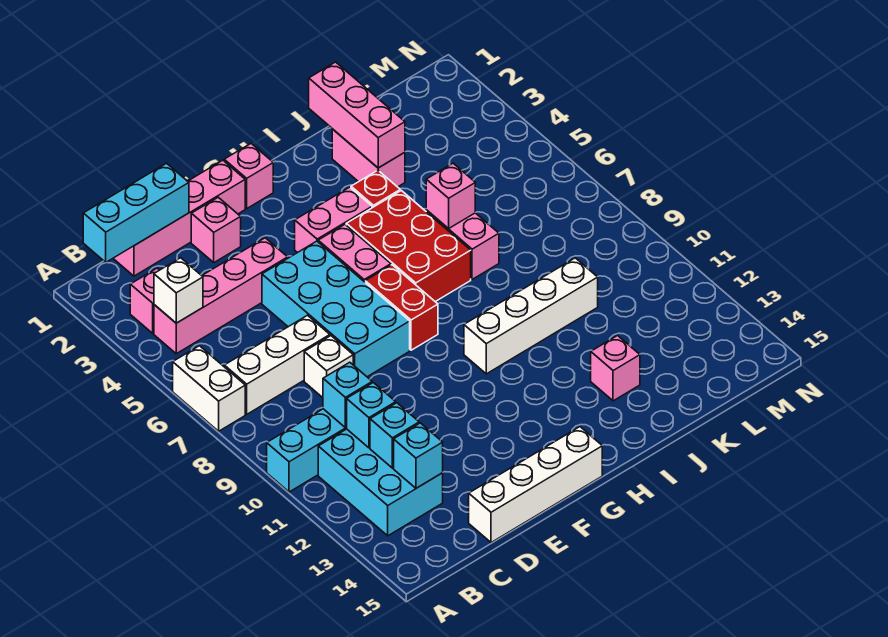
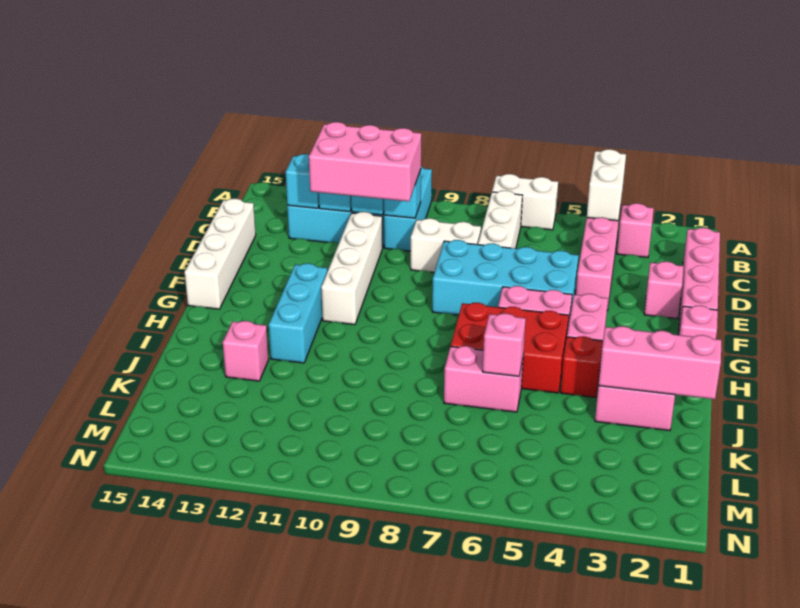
cyan brick B1:D1 level 2 -> cyan brick G12:I12 level 1
white brick B4 level 2 -> white brick A4:B4 level 2
none -> pink brick C10:D12 level 3
white brick D8 level 1 -> white brick D8:D9 level 1
red brick G7:G8 level 1 -> none
white brick H10:K10 level 1 -> white brick D11:G11 level 1

